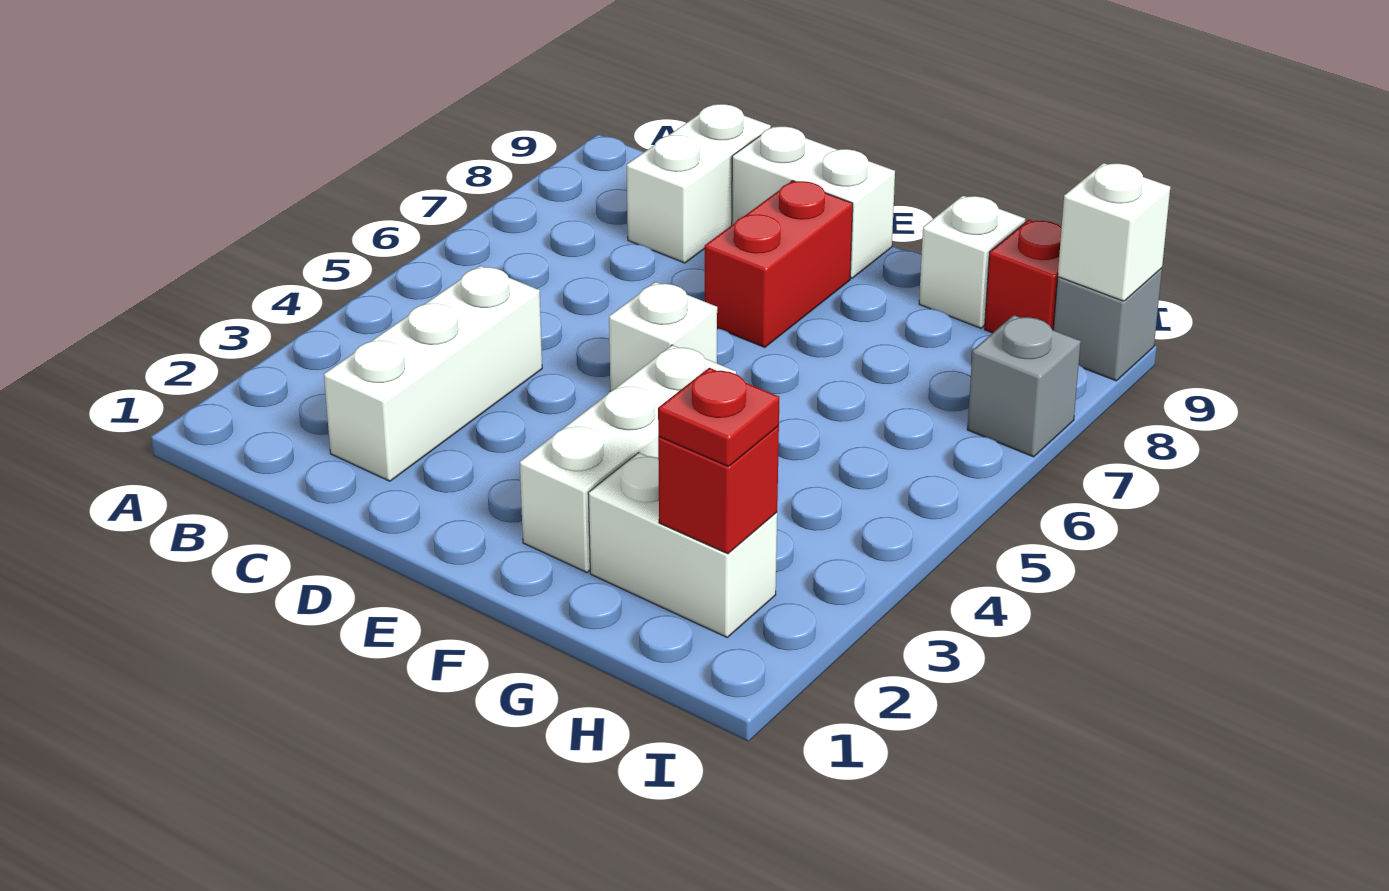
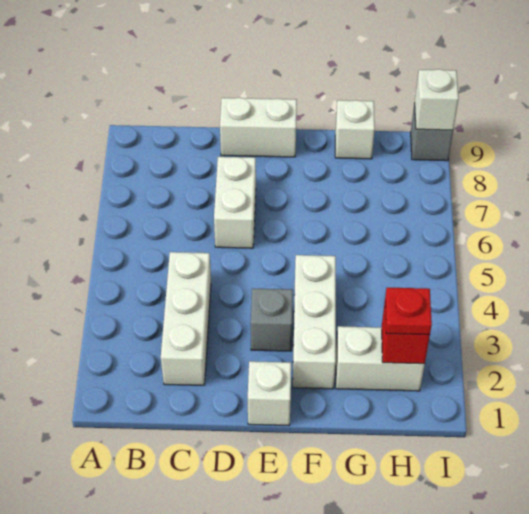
white brick C8:C9 level 1 -> white brick D6:D7 level 1
white brick E5 level 1 -> white brick E1 level 1
red brick E7:E8 level 1 -> none
red brick H9 level 1 -> none
grey brick I7 level 1 -> grey brick E3 level 1

